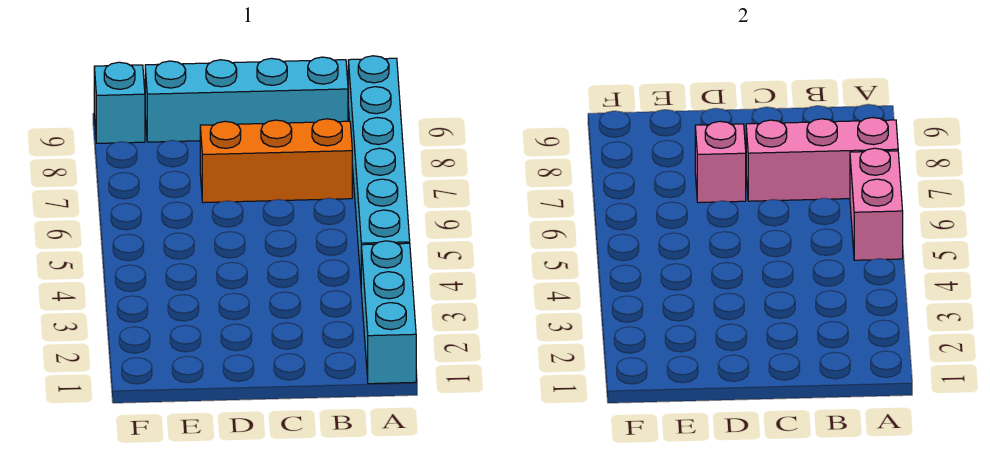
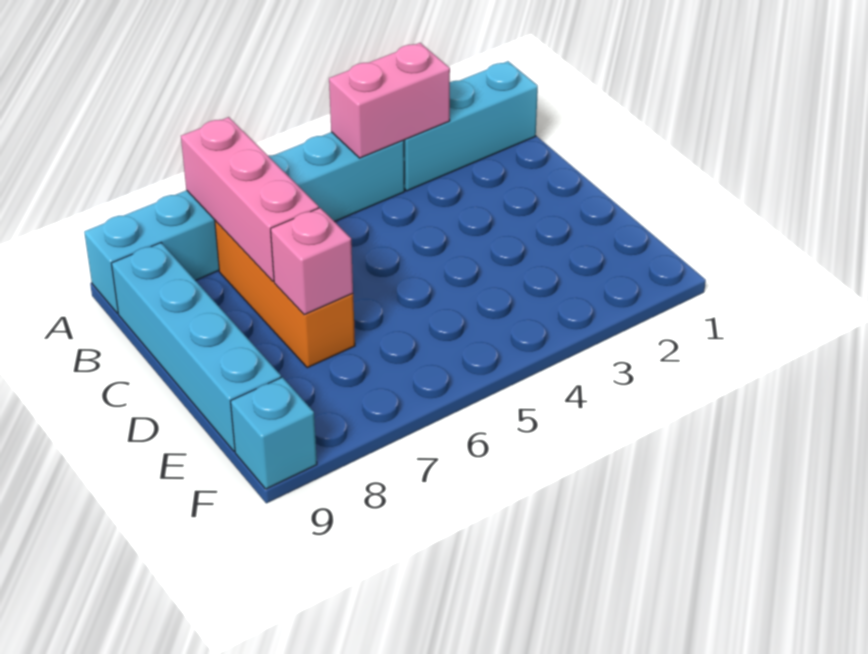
pink brick A5:A6 level 2 -> pink brick A3:A4 level 2

